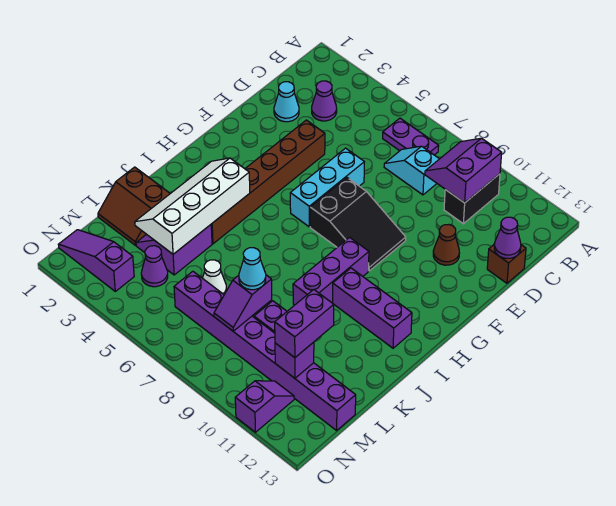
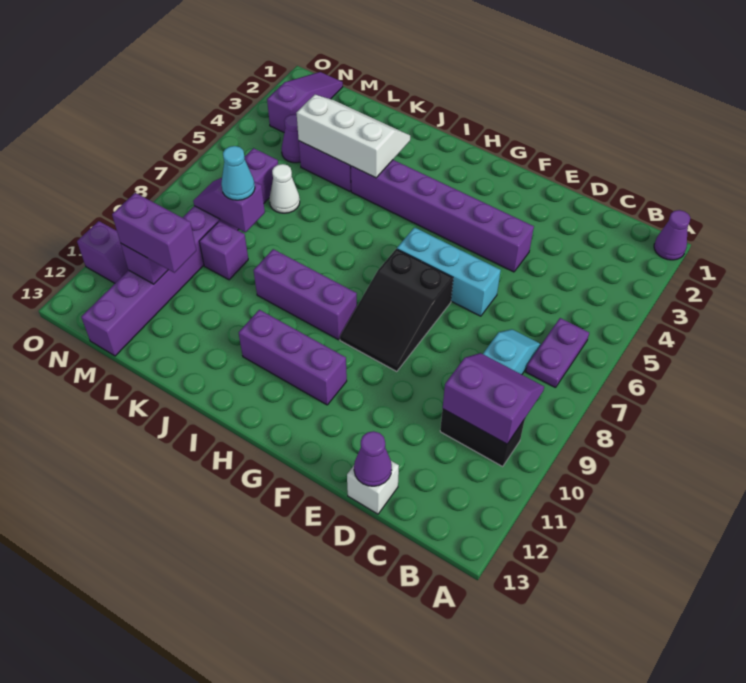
purple cone C3 level 1 -> purple cone A1 level 1
cyan cone D2 level 1 -> none
brown brick D13 level 1 -> white brick D13 level 1
brown brick E4:J4 level 1 -> purple brick E4:J4 level 1
brown cone E11 level 1 -> none
white slope I3:L4 level 2 top 4 -> white slope J3:L4 level 2 top 4
purple brick I10:I12 level 1 -> purple brick G11:I11 level 1
brown slope K1:L2 level 1 top K -> none

